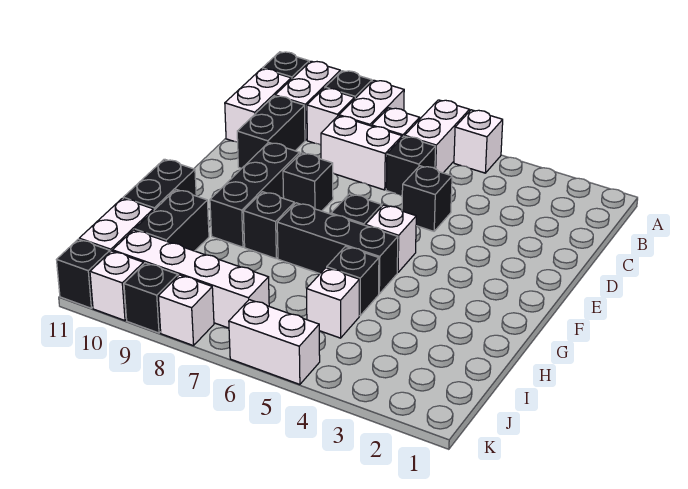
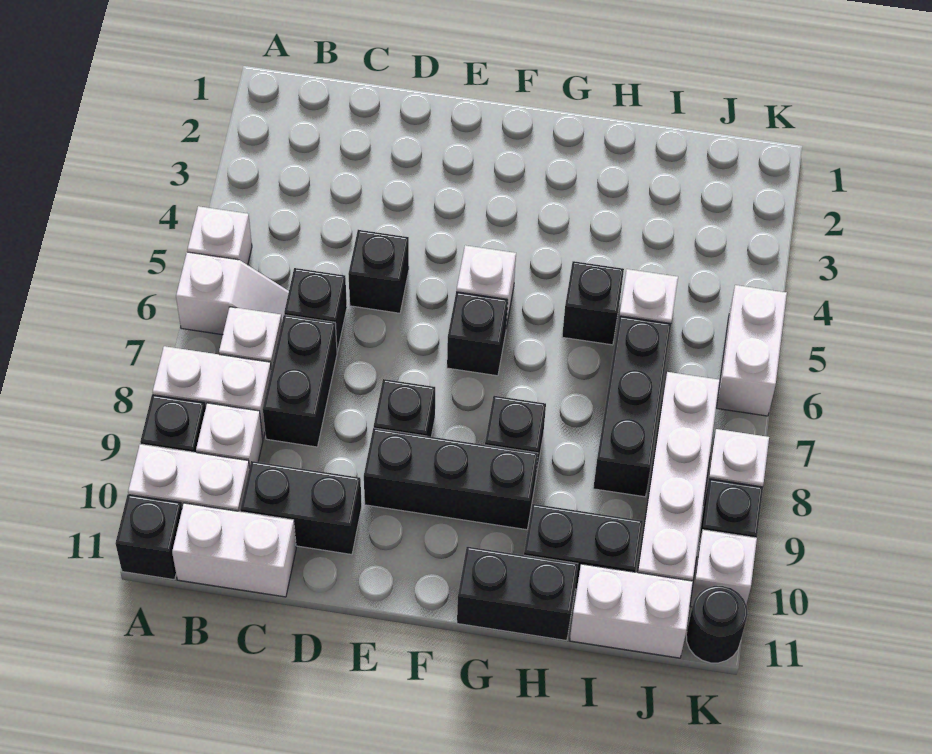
white brick A6:B6 level 1 -> white slope A6:B6 level 1 top A
white brick C7:C8 level 1 -> black brick C7:C8 level 1
black brick G5:G7 level 1 -> black brick I6:I8 level 1
black brick K11 level 1 -> black round brick K11 level 1

